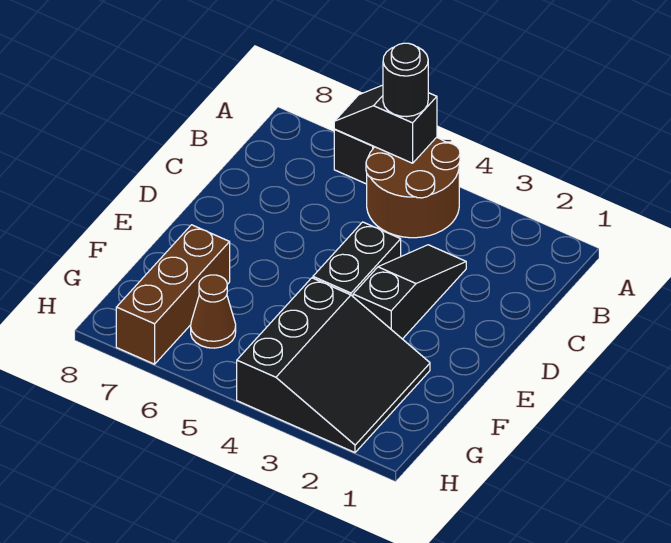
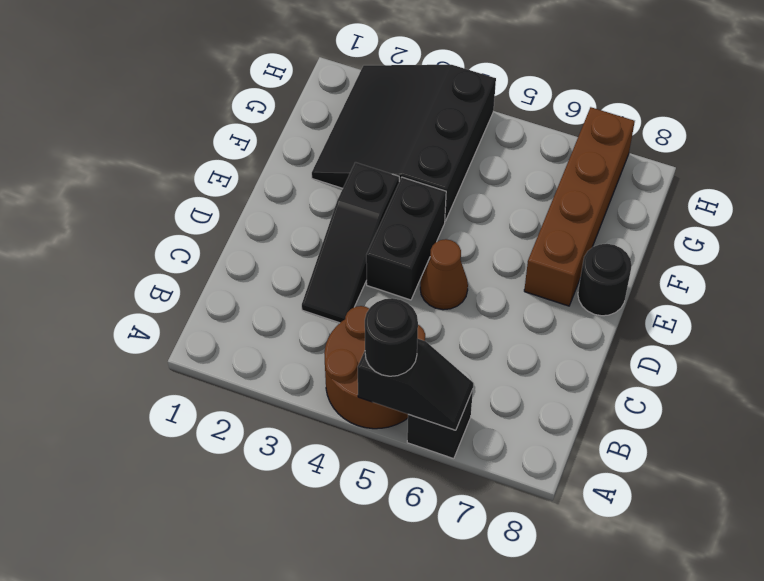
none -> black round brick E8 level 1
brown brick F7:H7 level 1 -> brown brick E7:H7 level 1
brown cone G6 level 1 -> brown cone D5 level 1

